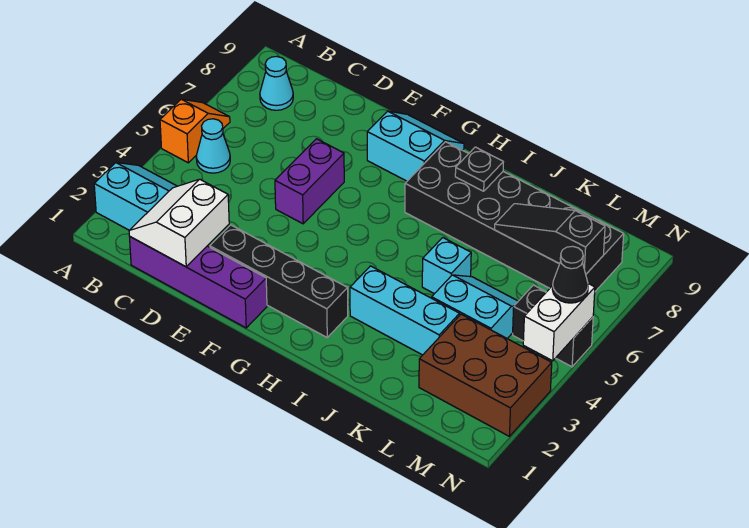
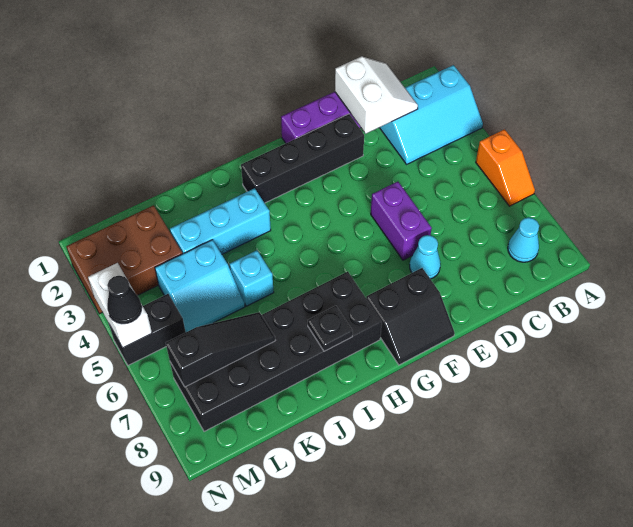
cyan cone B5 level 1 -> cyan cone E7 level 1
cyan slope F8:G9 level 1 top 8 -> black slope F8:G9 level 1 top 8

